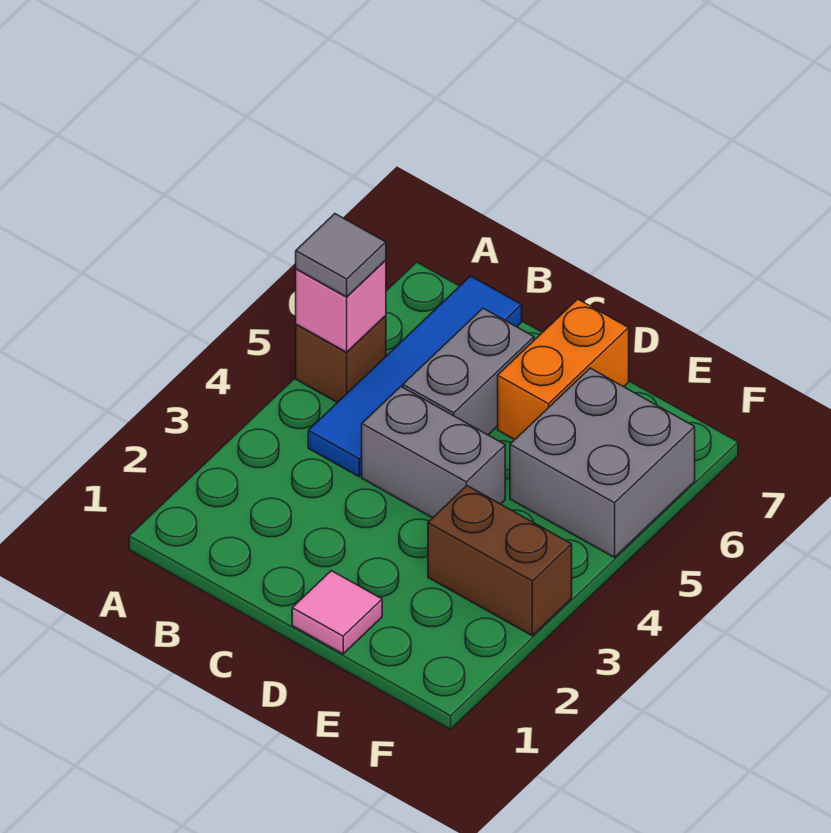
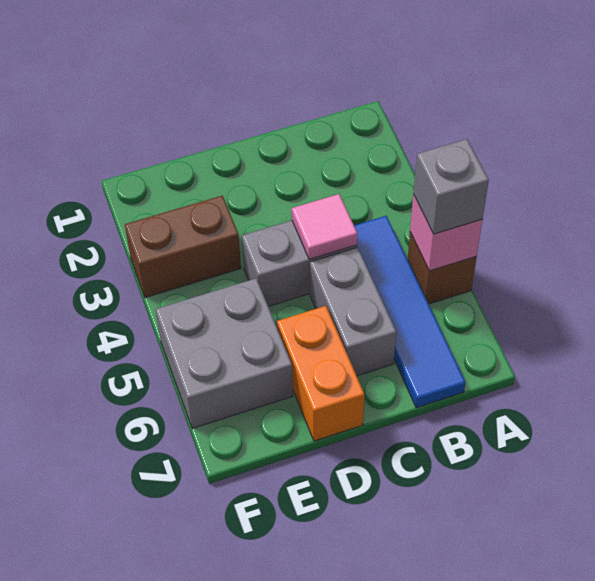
grey tile A5 level 3 -> grey brick A5 level 3
pink tile D1 level 1 -> pink tile C4 level 2

